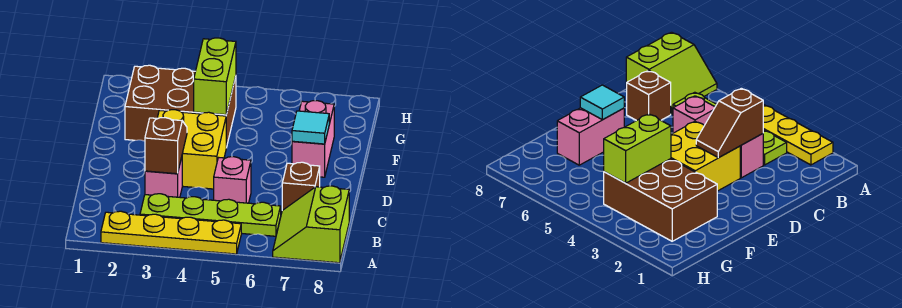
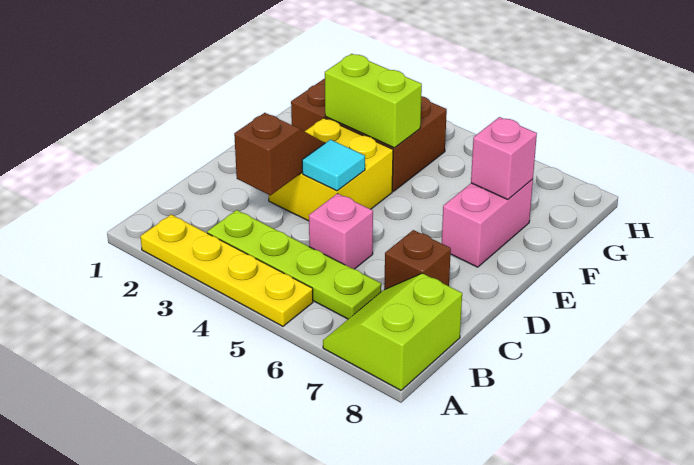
pink brick C3 level 1 -> pink brick F7 level 2
cyan tile E7 level 2 -> cyan tile D4 level 2
lime brick F4:G4 level 2 -> lime brick F3:F4 level 2

